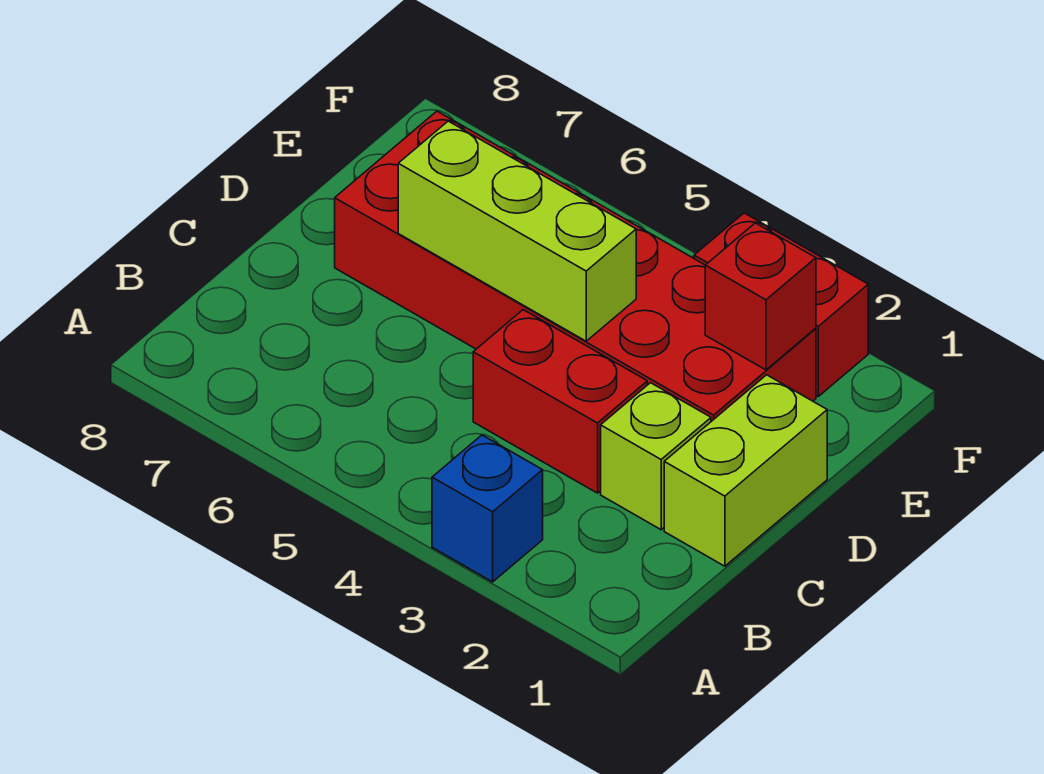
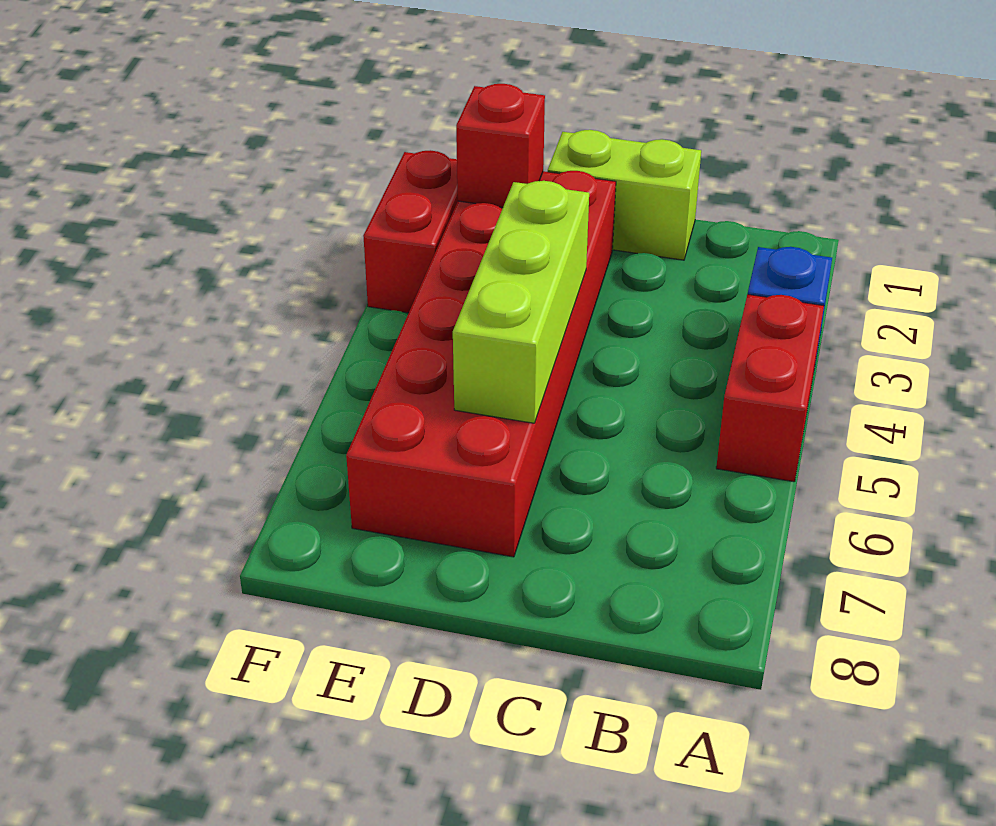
lime brick C2 level 1 -> none
red brick C3:C4 level 1 -> red brick A4:A5 level 1

